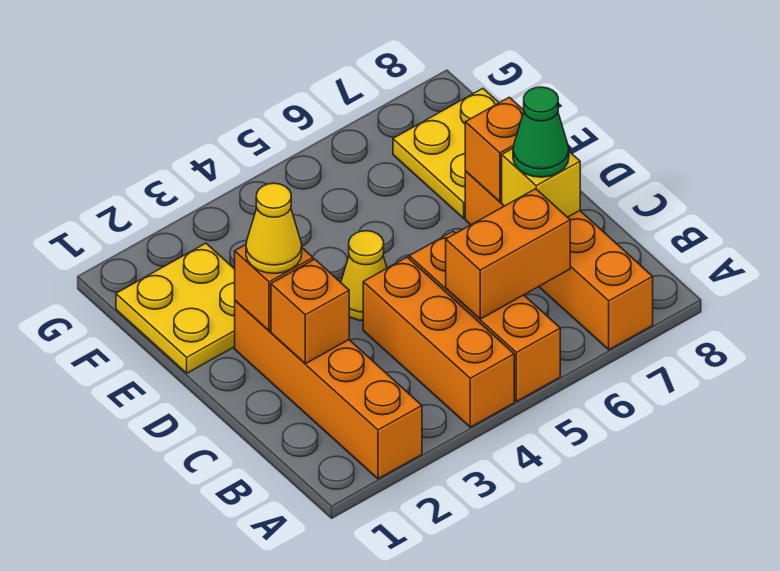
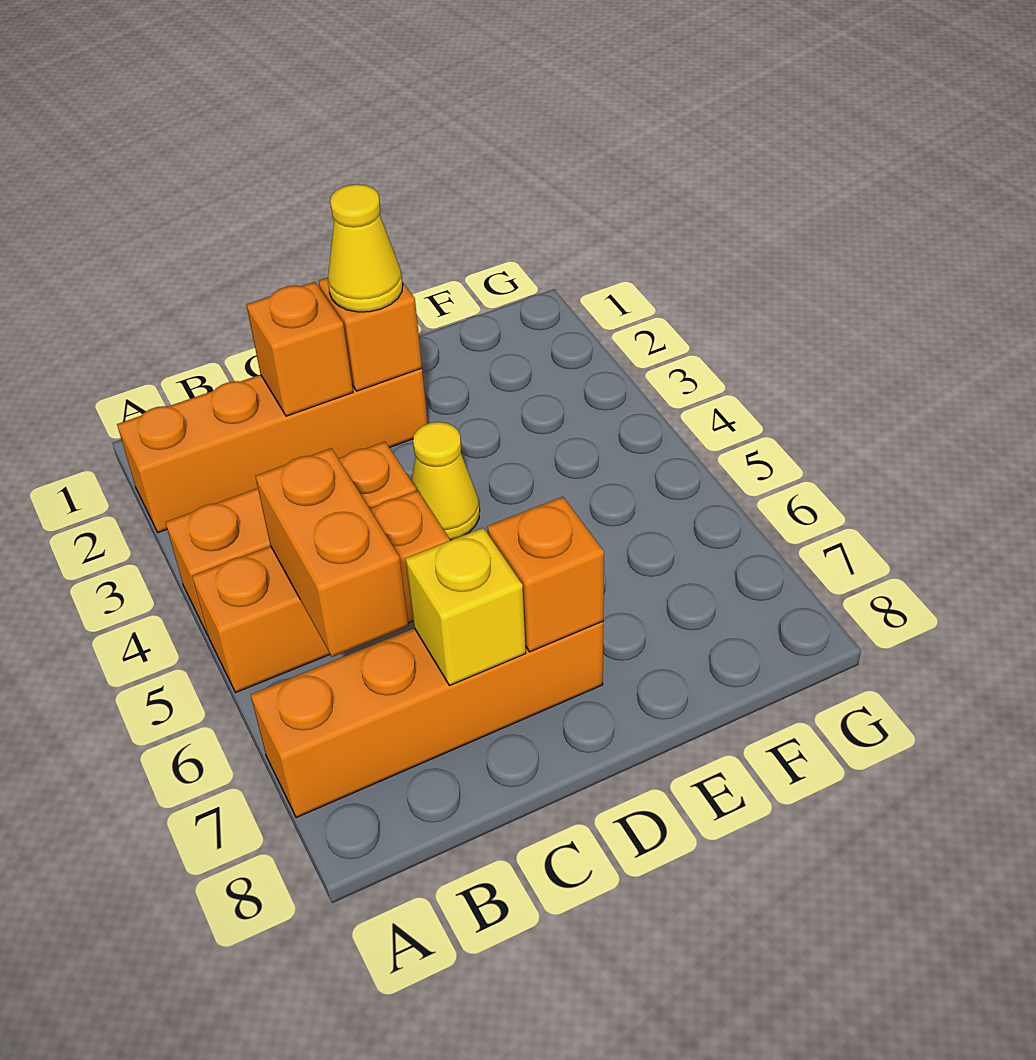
green cone C7 level 3 -> none
yellow plate E1:F2 level 1 -> none
yellow plate E7:F8 level 1 -> none

